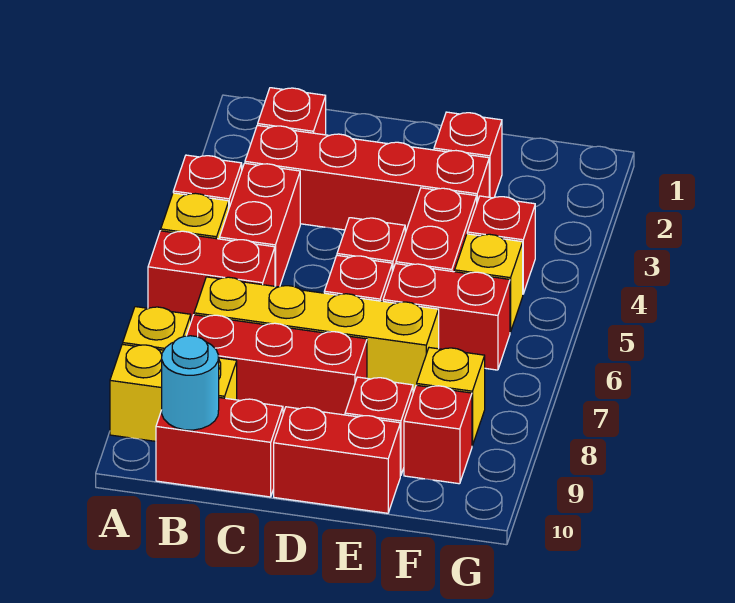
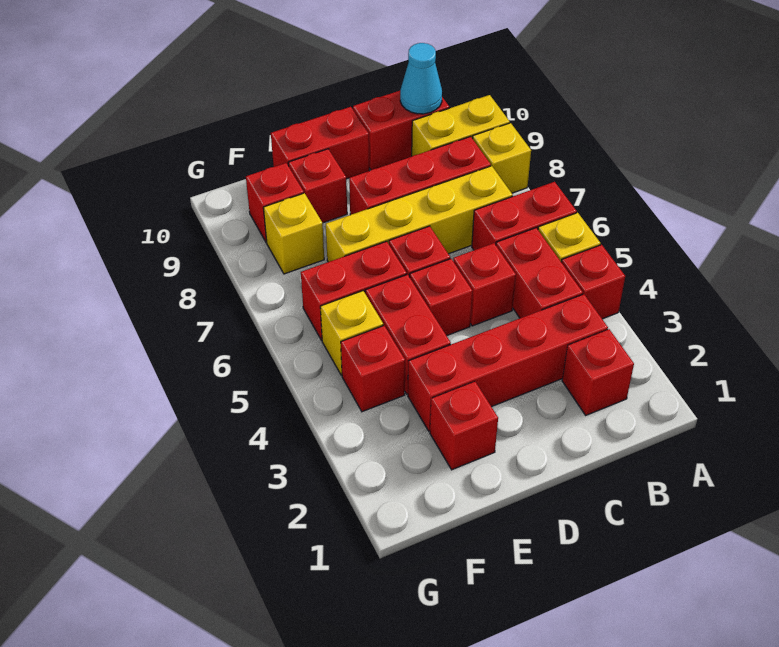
cyan round brick B10 level 2 -> cyan cone B10 level 2
none -> red brick C5 level 1

